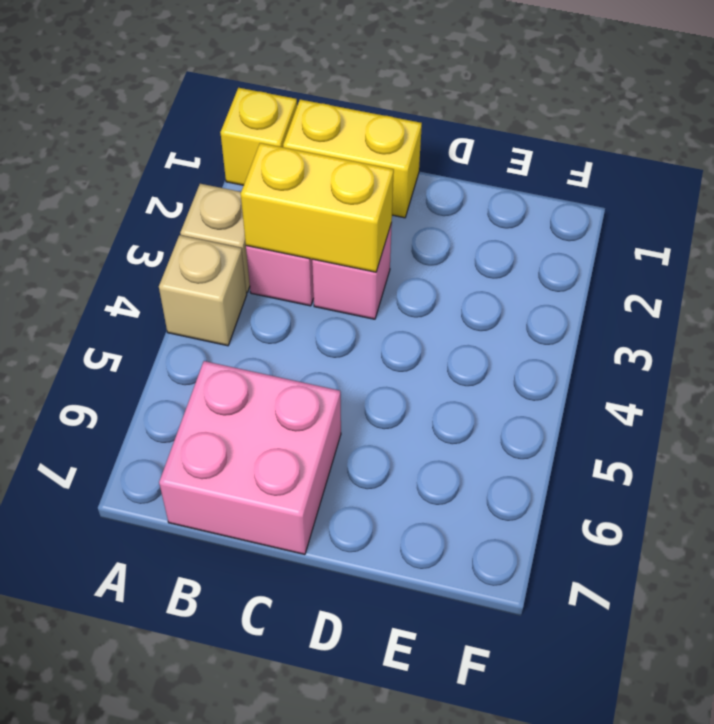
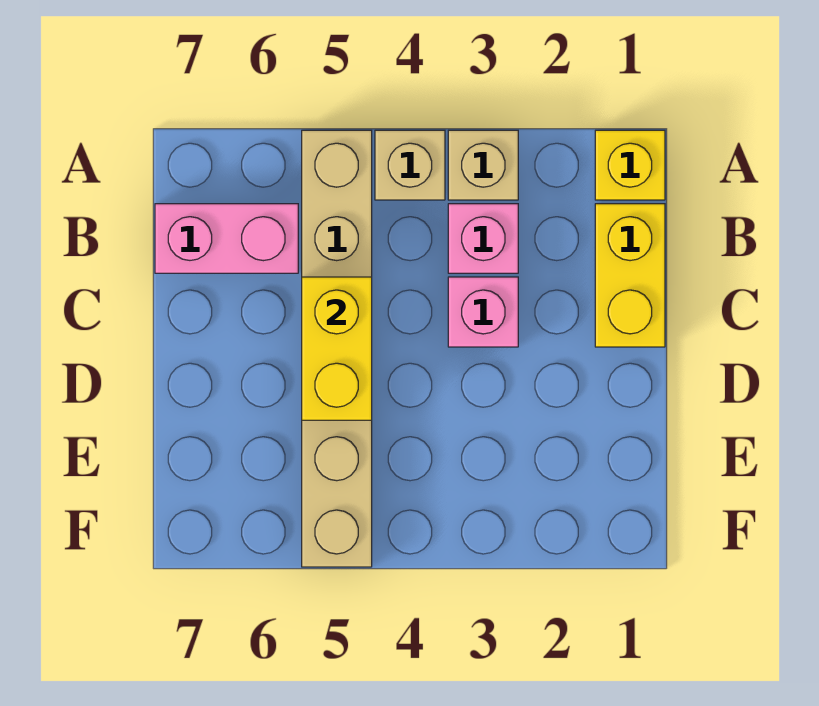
none -> tan brick A5:F5 level 1
yellow brick B3:C3 level 2 -> yellow brick C5:D5 level 2
pink brick B6:C7 level 1 -> pink brick B6:B7 level 1

